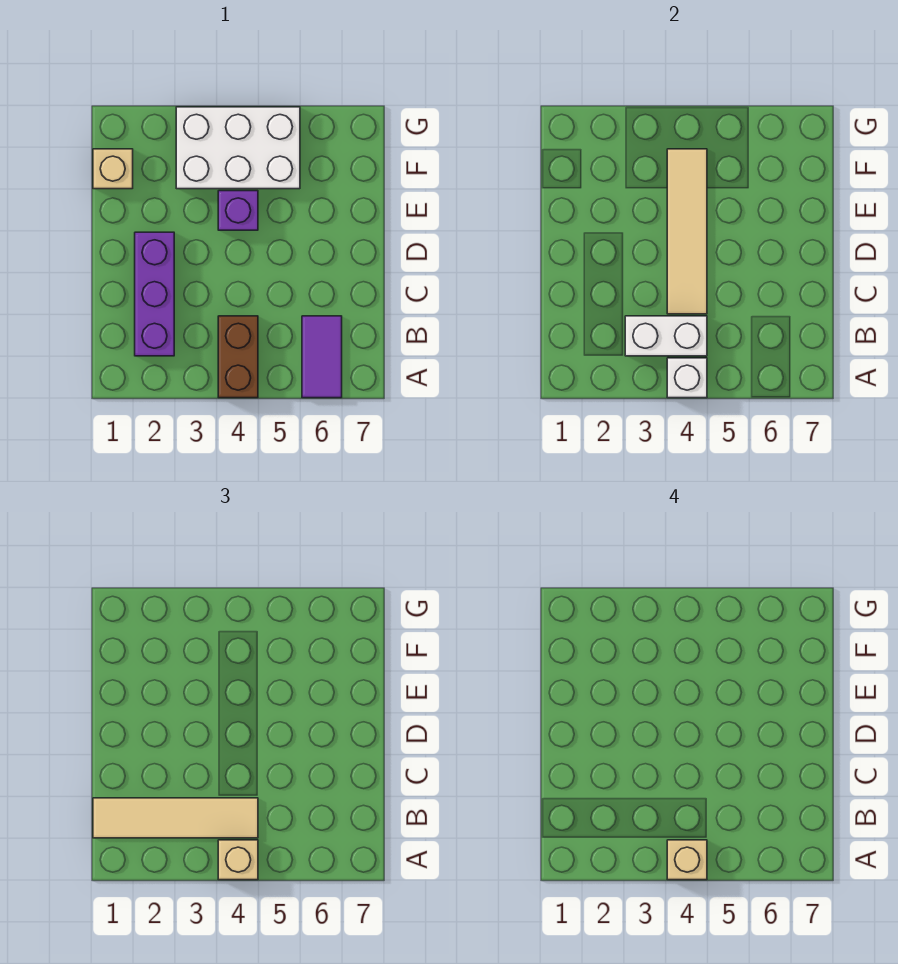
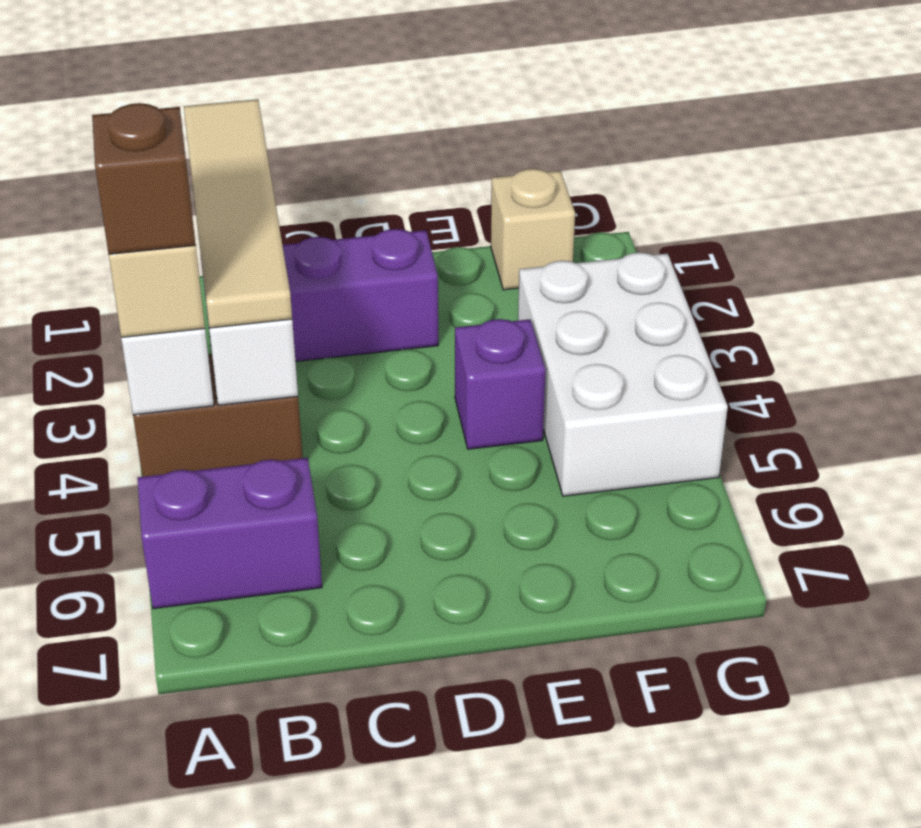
tan brick A4 level 4 -> brown brick A4 level 4
purple tile A6:B6 level 1 -> purple brick A6:B6 level 1
tan tile C4:F4 level 2 -> none

